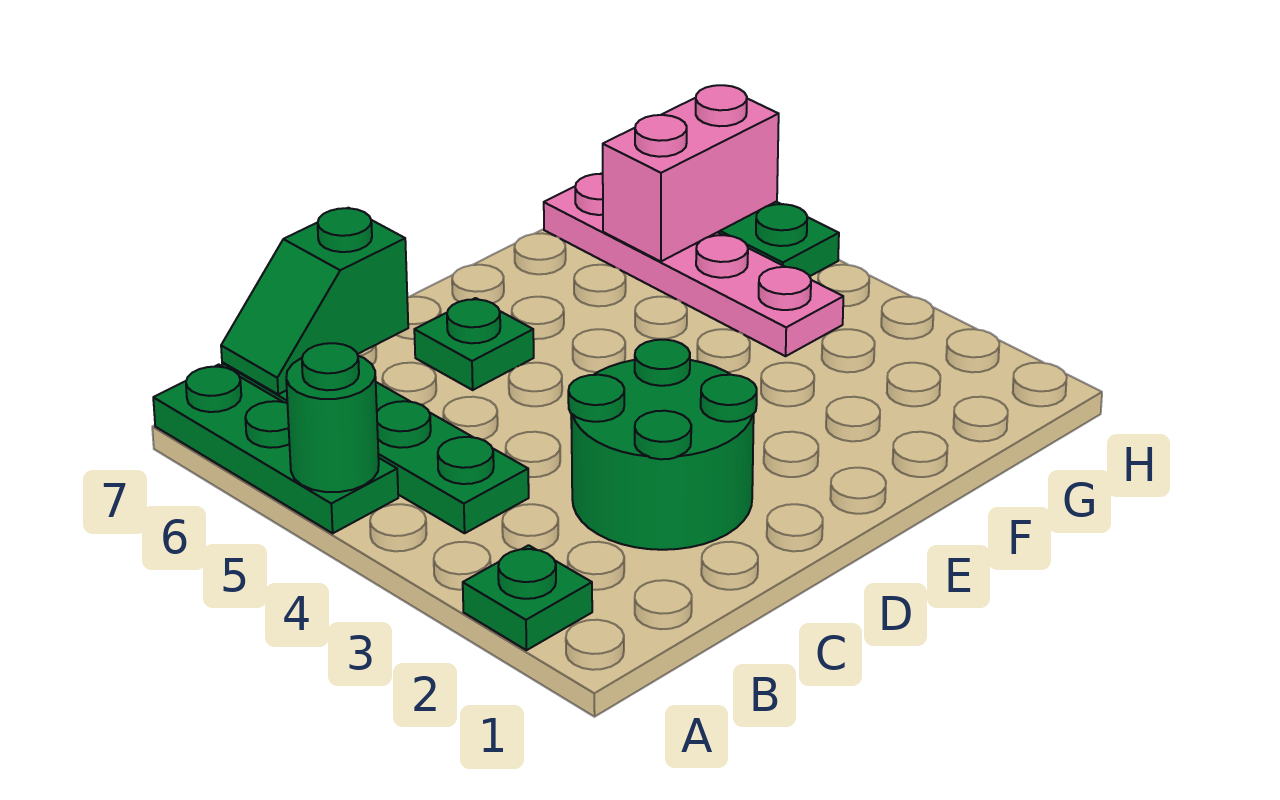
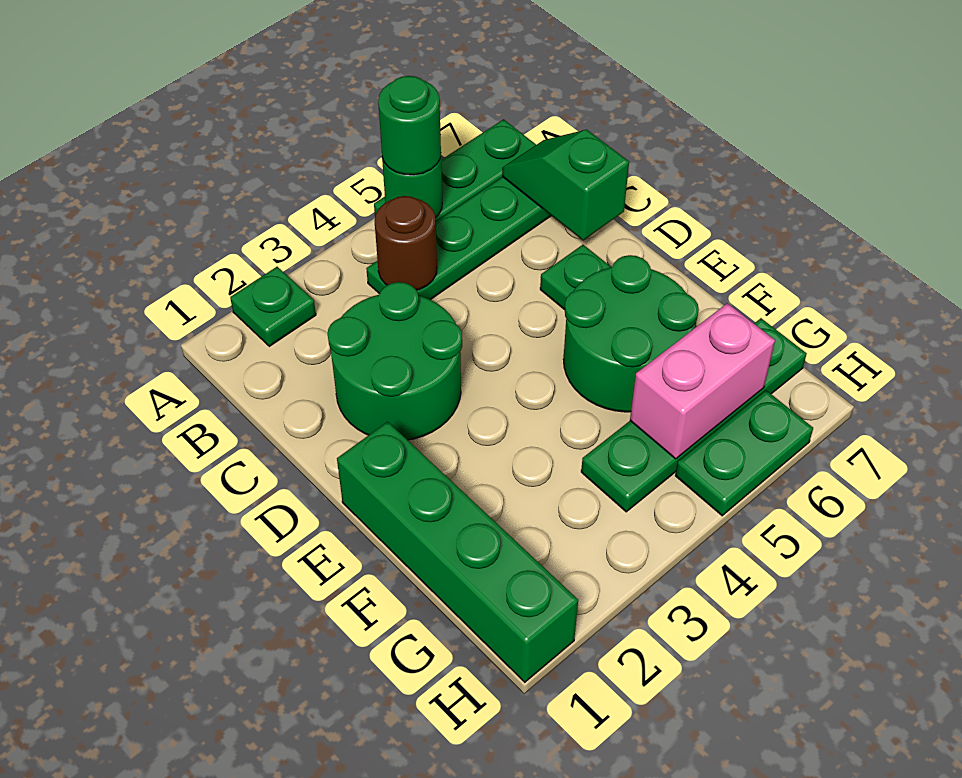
none -> green round brick A5 level 3
none -> brown round brick B4 level 2
none -> green brick E1:H1 level 1
none -> green round brick E5:F6 level 1
pink plate G4:G7 level 1 -> green plate G4:G7 level 1
pink brick G6:H6 level 2 -> pink brick G5:G6 level 2

